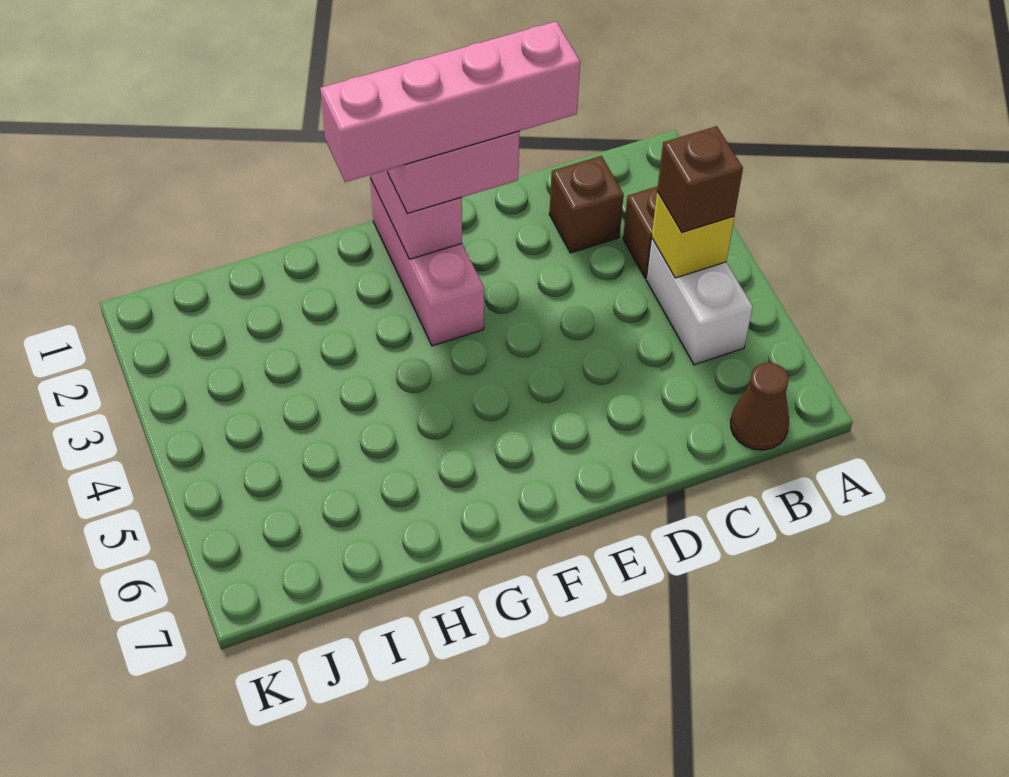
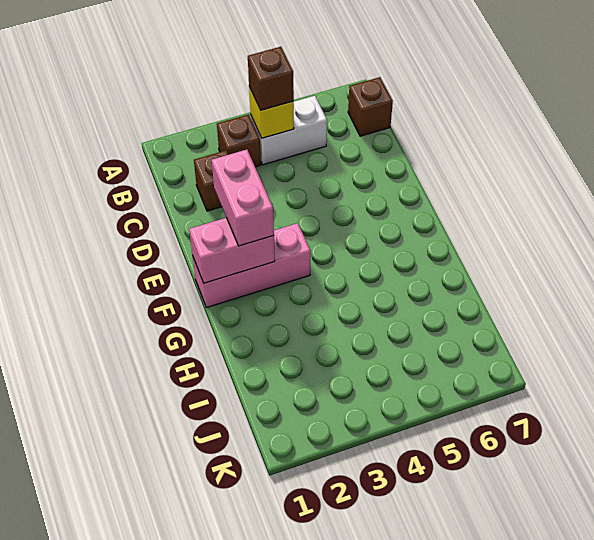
brown cone B7 level 1 -> brown brick B7 level 1
pink brick D2:G2 level 4 -> none

